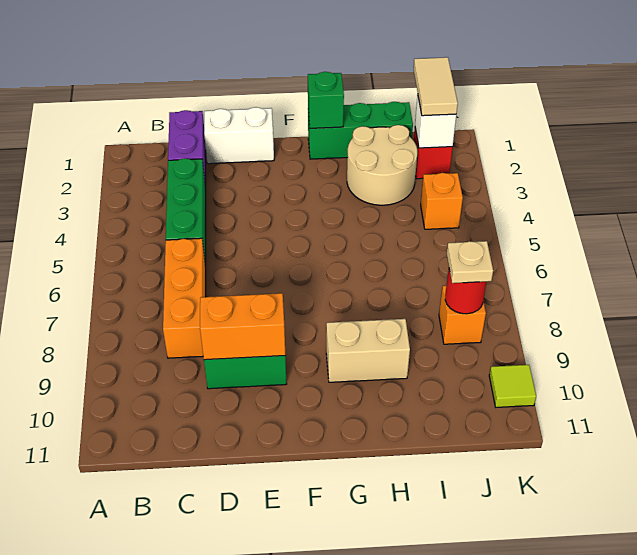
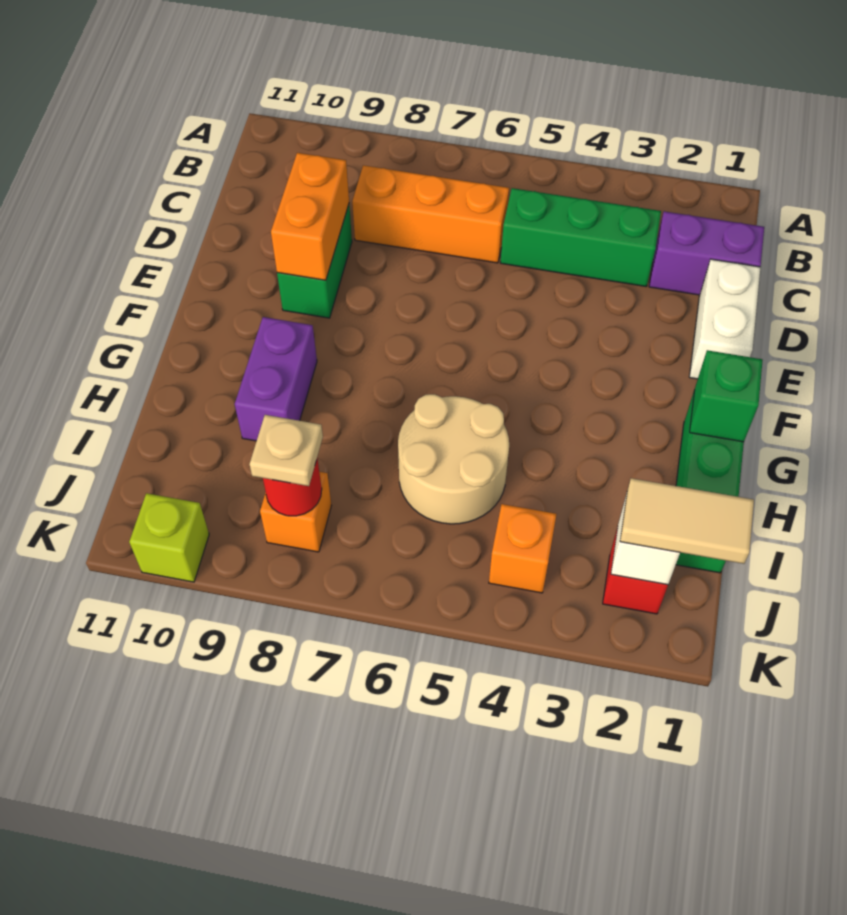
tan brick G9:H9 level 1 -> purple brick G9:H9 level 1
tan round brick H2:I3 level 1 -> tan round brick H5:I6 level 1
lime tile K10 level 1 -> lime brick K10 level 1

